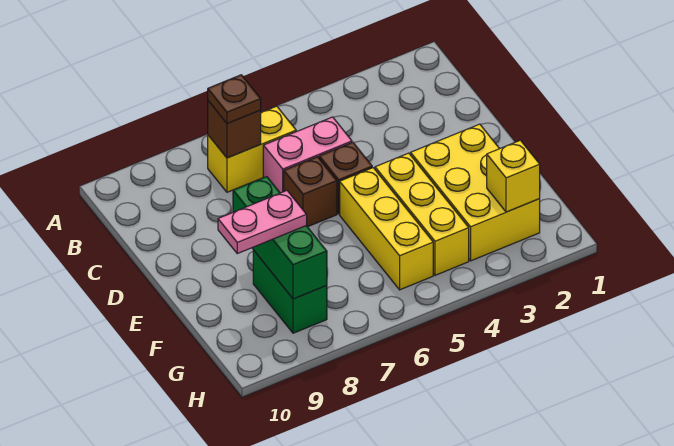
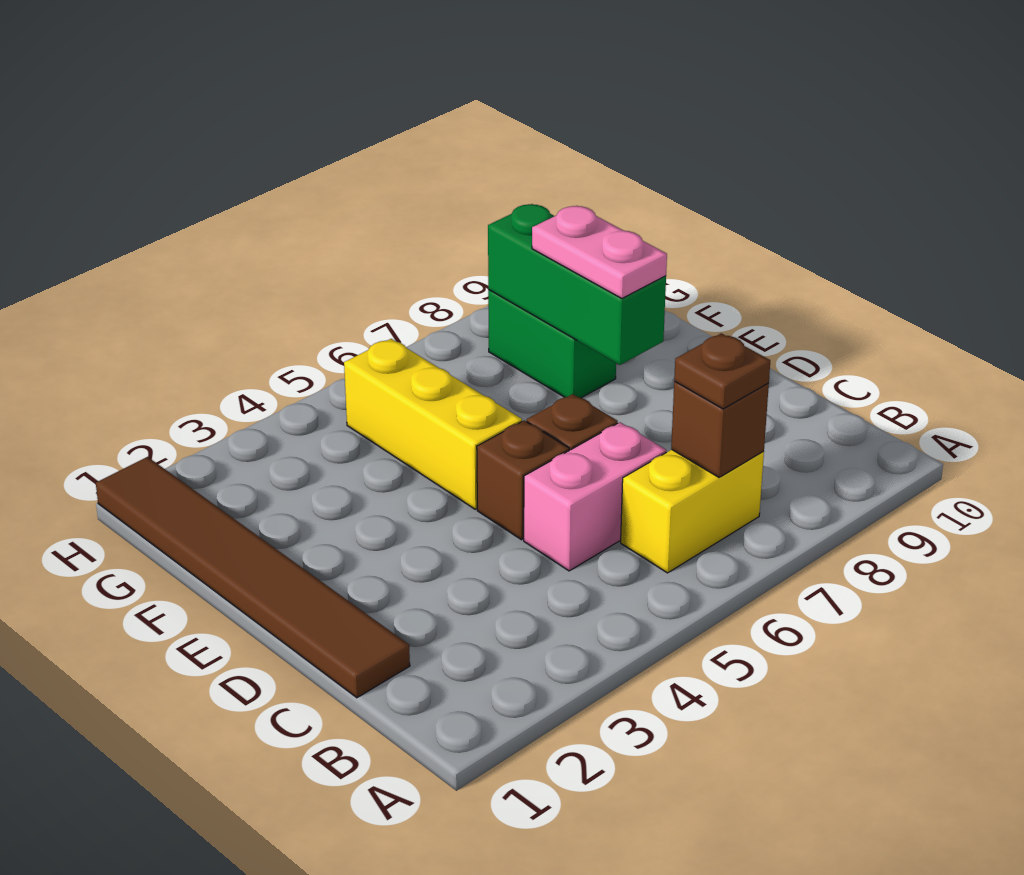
none -> brown tile C1:H1 level 1
yellow brick E2:G3 level 1 -> none
yellow brick E4:G4 level 1 -> none
pink plate F8:F9 level 3 -> pink plate E8:F8 level 3
yellow brick G2 level 2 -> none

